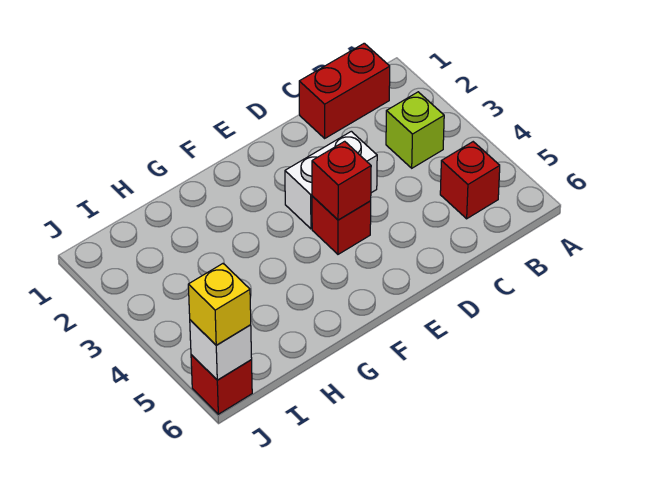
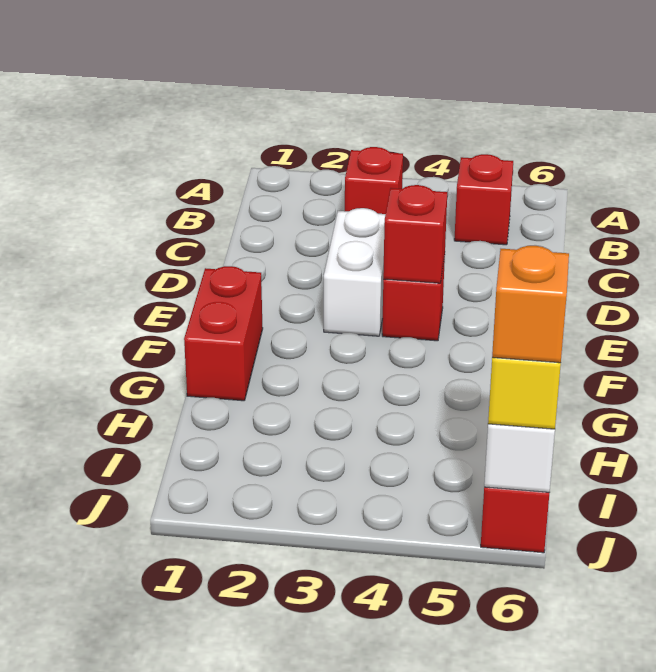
red brick B1:C1 level 1 -> red brick F1:G1 level 1
lime brick B3 level 1 -> red brick B3 level 1
none -> orange brick J6 level 4

